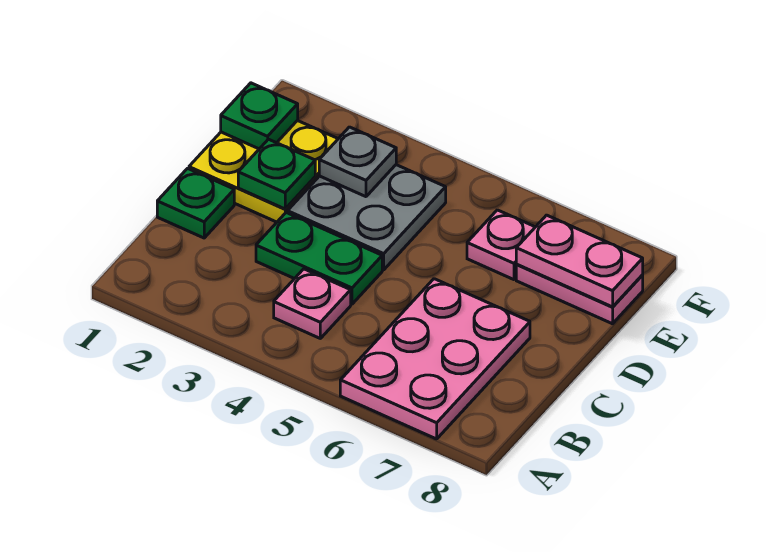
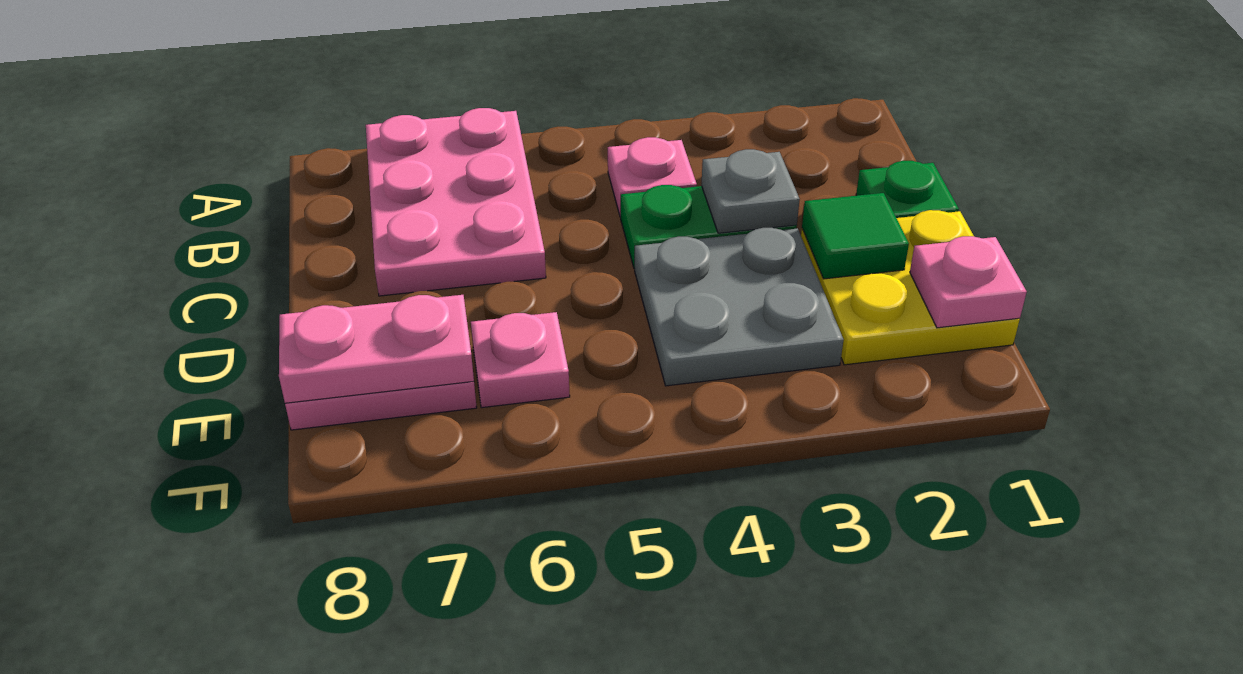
green plate D2 level 2 -> green tile D2 level 2
green plate E1 level 2 -> pink plate E1 level 2
grey plate E3 level 2 -> grey plate C3 level 2

